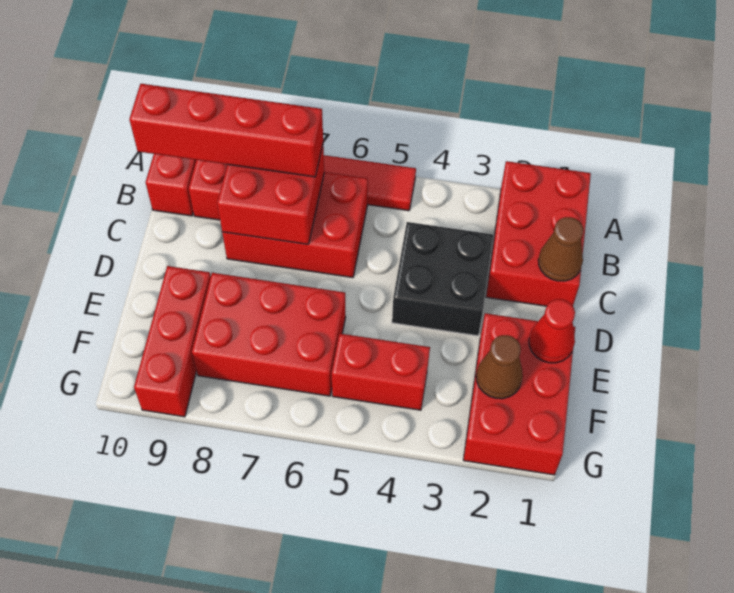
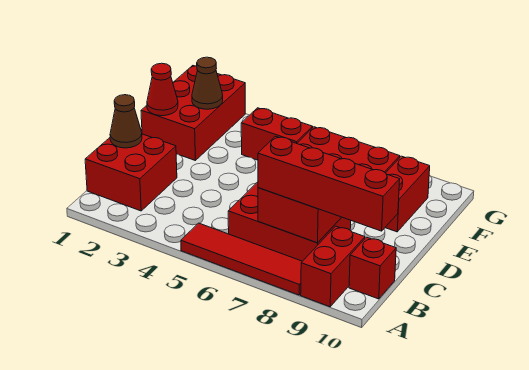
red brick A1:C2 level 1 -> red brick B1:C2 level 1
black brick C3:D4 level 1 -> none
red brick E9:G9 level 1 -> red brick E9:F9 level 1

